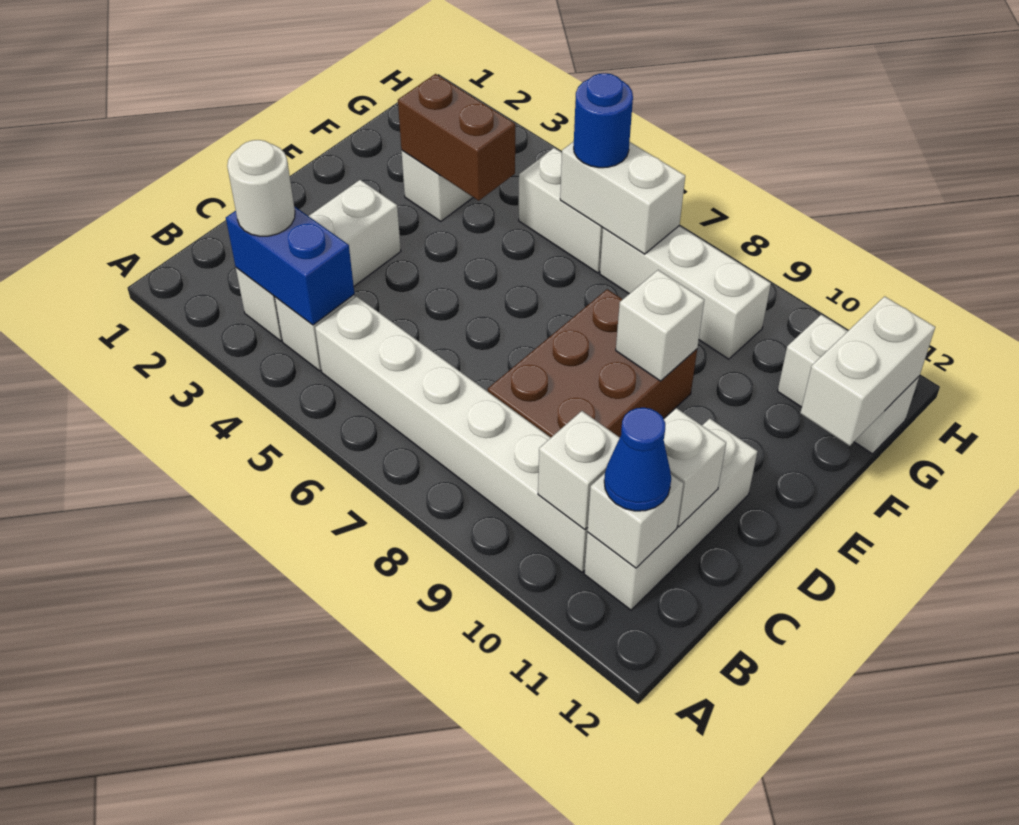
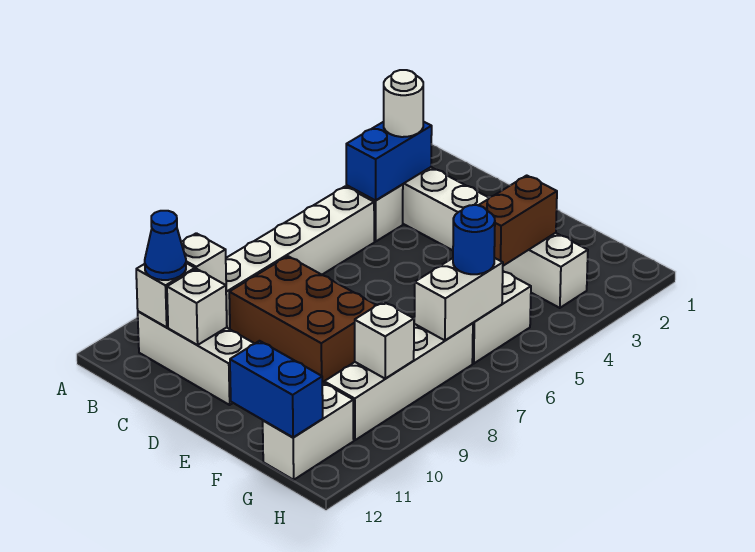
white brick E9 level 2 -> white brick G9 level 2
white brick F12:G12 level 2 -> blue brick F12:G12 level 2
white brick G7:G9 level 1 -> white brick G7:G10 level 1

